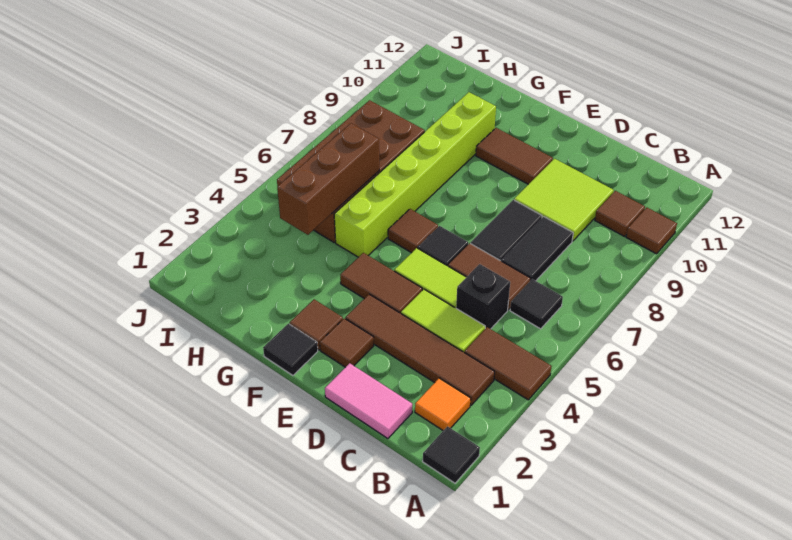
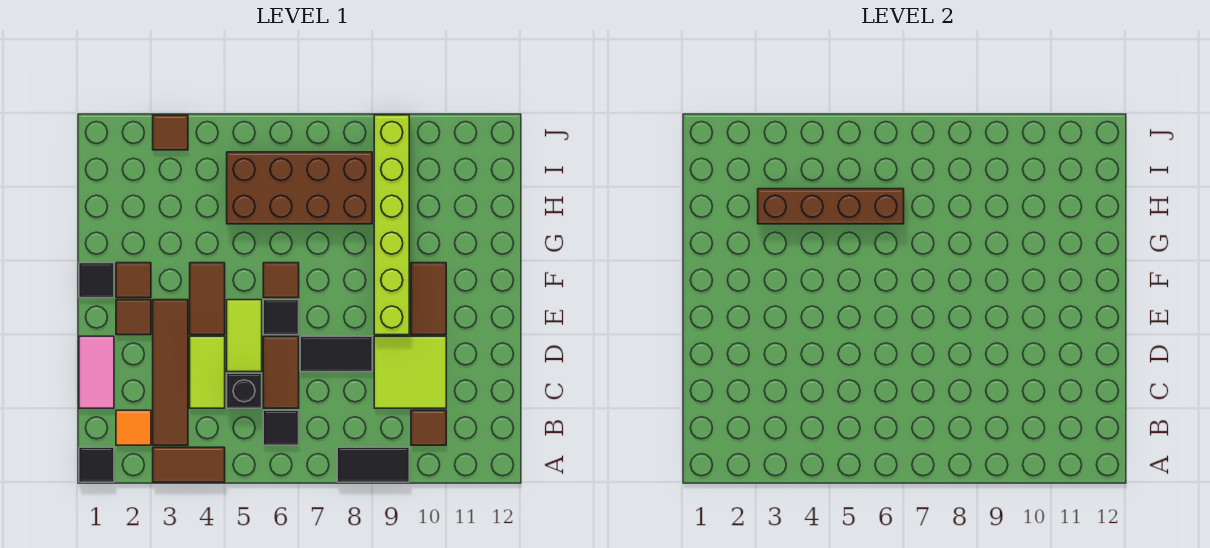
brown tile A4:B4 level 1 -> brown tile A3:A4 level 1
brown tile A10 level 1 -> brown tile J3 level 1
black tile C7:C8 level 1 -> black tile A8:A9 level 1
lime brick G5:G10 level 1 -> lime brick E9:J9 level 1
brown brick H4:H6 level 2 -> brown brick H3:H6 level 2

